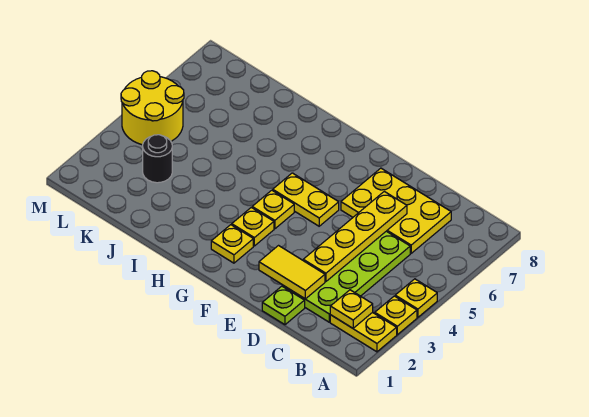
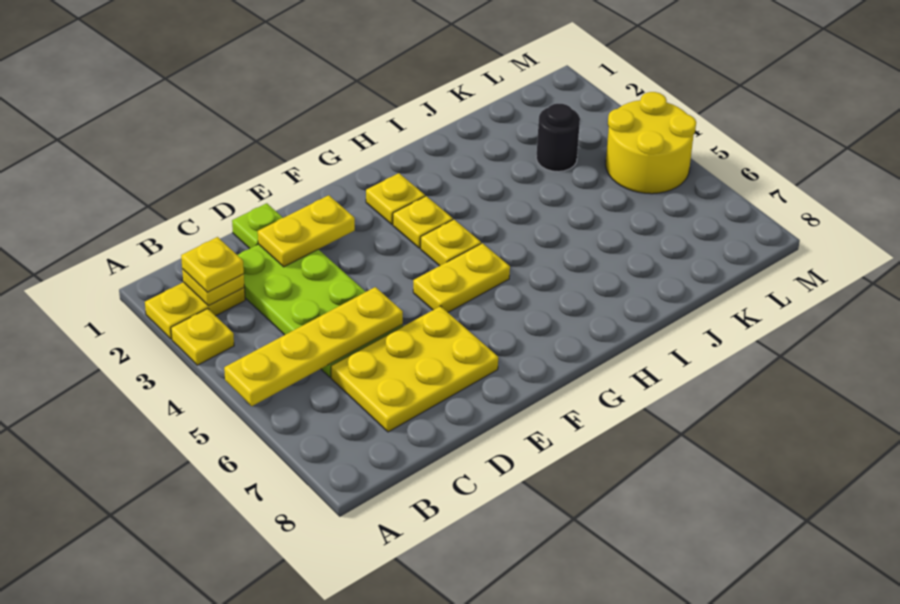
yellow plate A4 level 1 -> yellow plate B2 level 3
yellow tile D2:E2 level 2 -> yellow plate D2:E2 level 2
yellow plate D3:D6 level 2 -> yellow plate A5:D5 level 2

